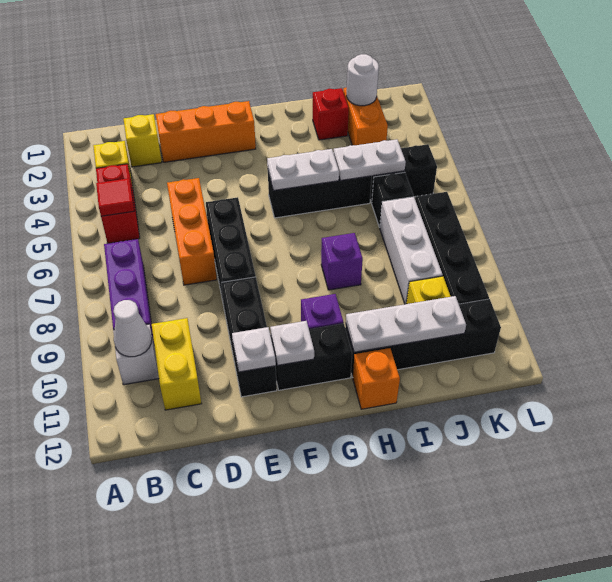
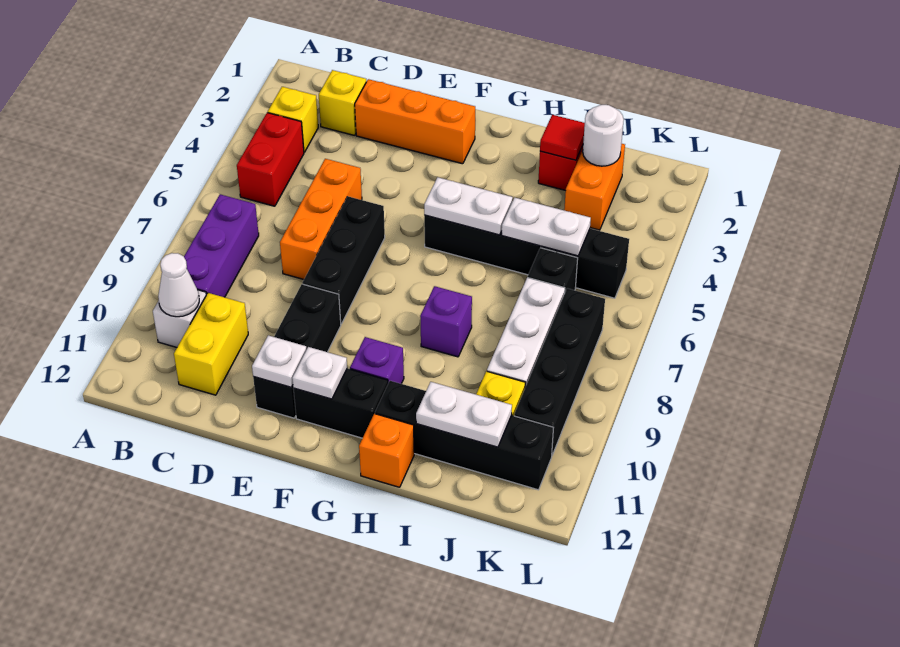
red tile B5 level 2 -> red tile I2 level 2
white plate H11:J11 level 2 -> white plate I11:J11 level 2

